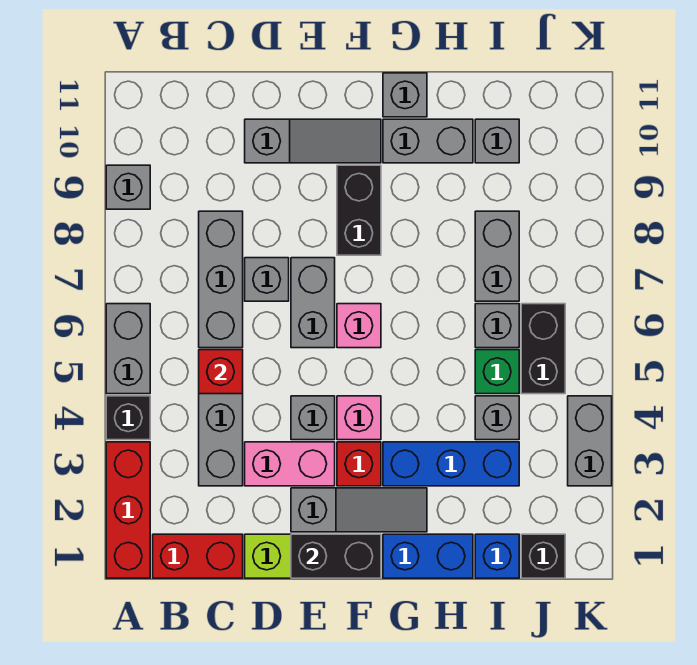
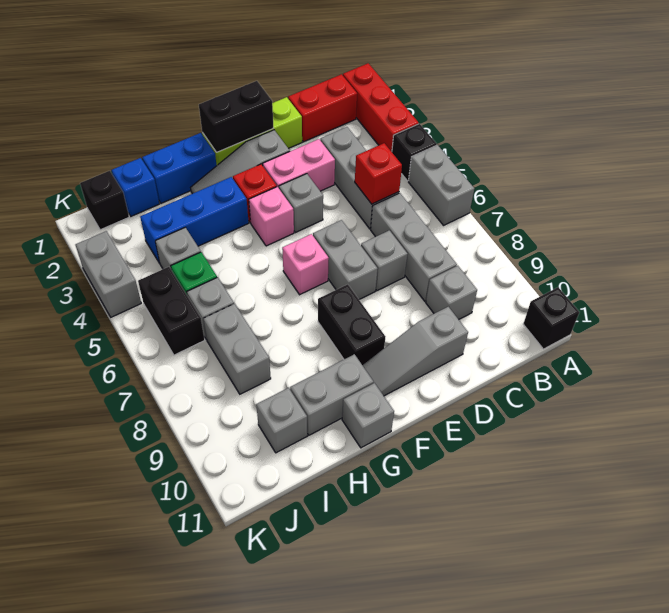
grey brick A9 level 1 -> grey brick C9 level 1
none -> black brick A11 level 1

